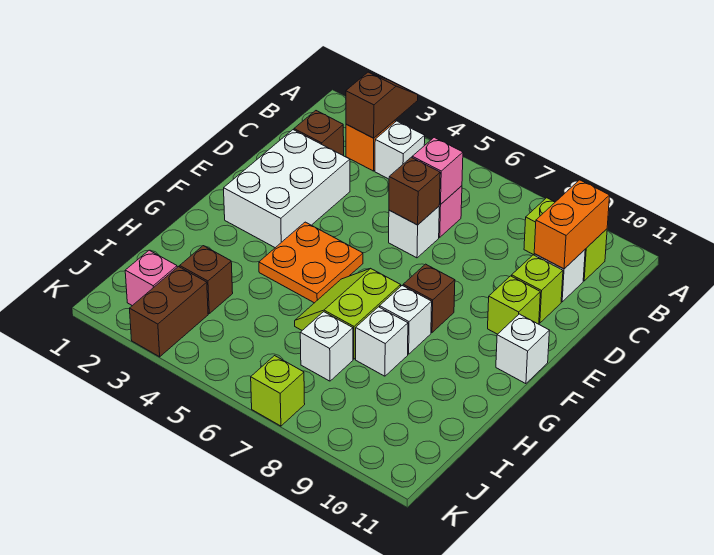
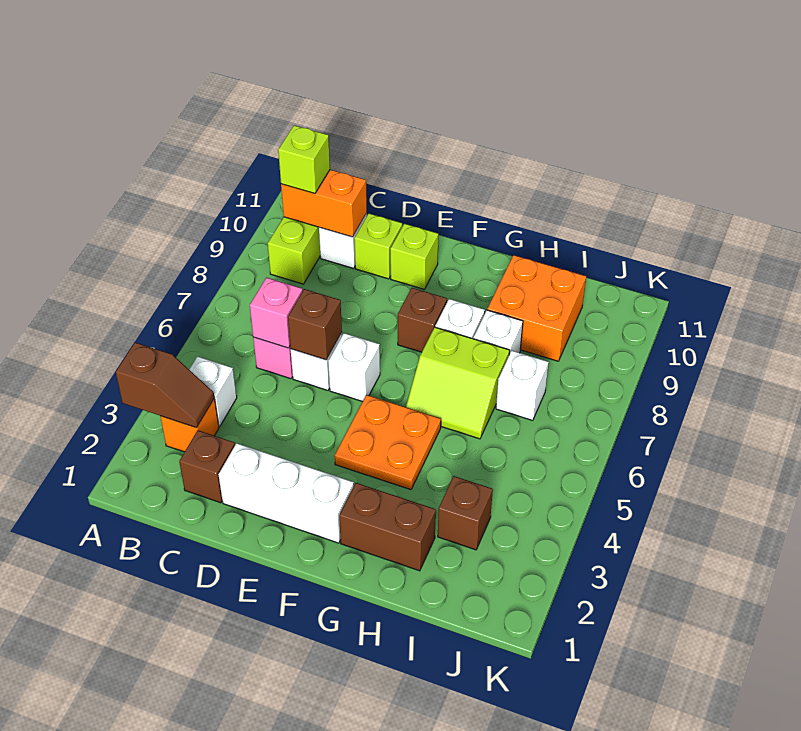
brown slope A3:B3 level 2 top B -> brown slope A3:B3 level 2 top A
white brick D2:F3 level 1 -> white brick D2:F2 level 1
white brick F11 level 1 -> white brick E6 level 1
none -> orange brick H9:I10 level 1
pink brick J2 level 1 -> none
brown brick J3:K3 level 1 -> brown brick G2:H2 level 1
lime brick K7 level 1 -> lime brick B10 level 3

